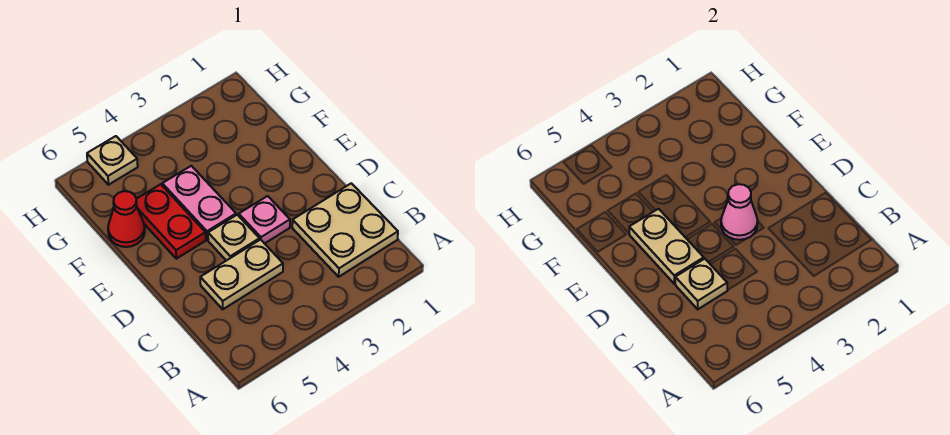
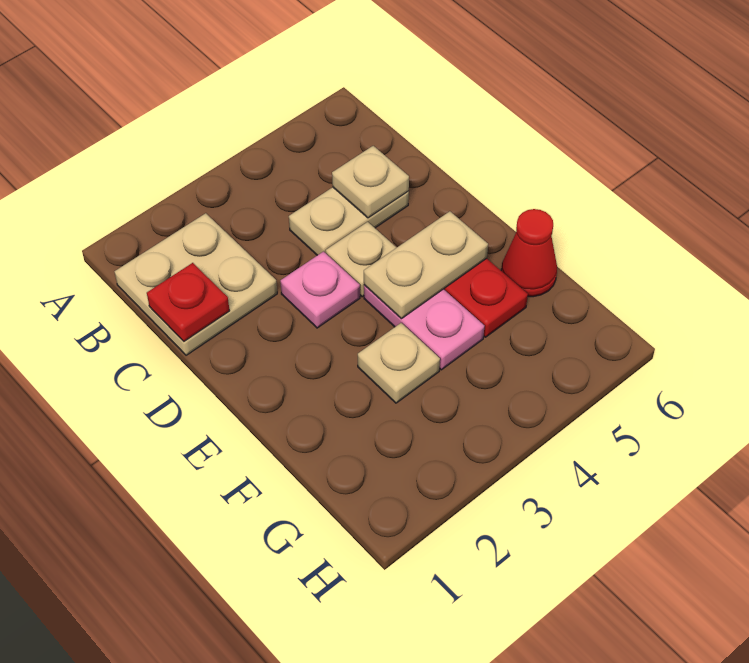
none -> red plate C1 level 2
pink cone D3 level 2 -> none
tan plate D5:E5 level 2 -> tan plate E4:E5 level 2
tan plate H5 level 1 -> tan plate F3 level 1

